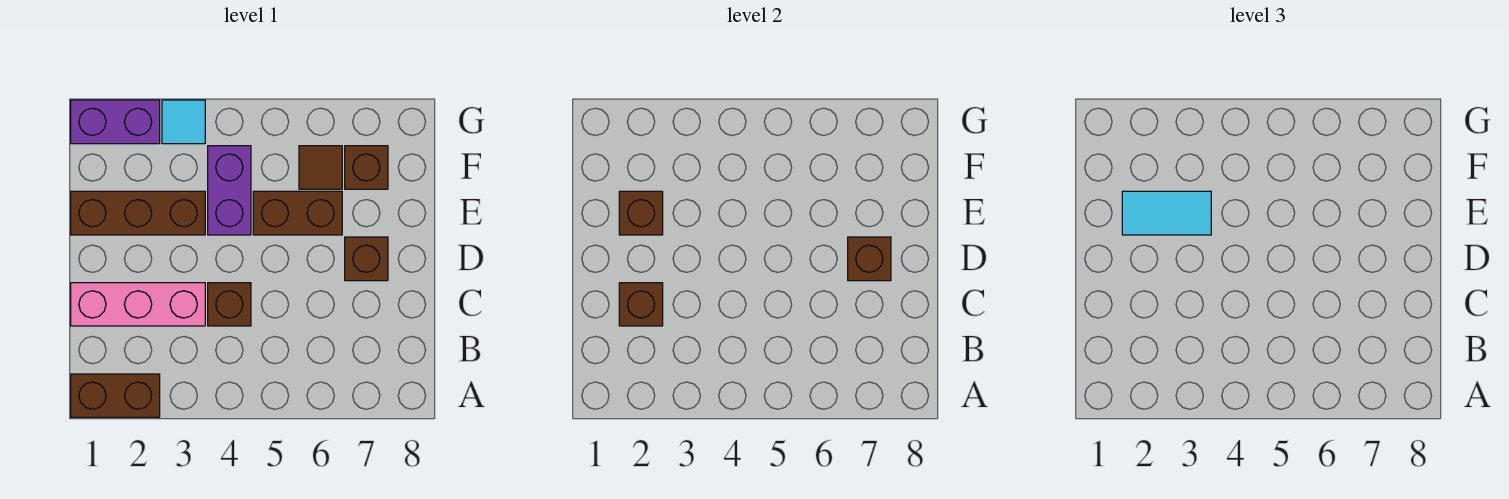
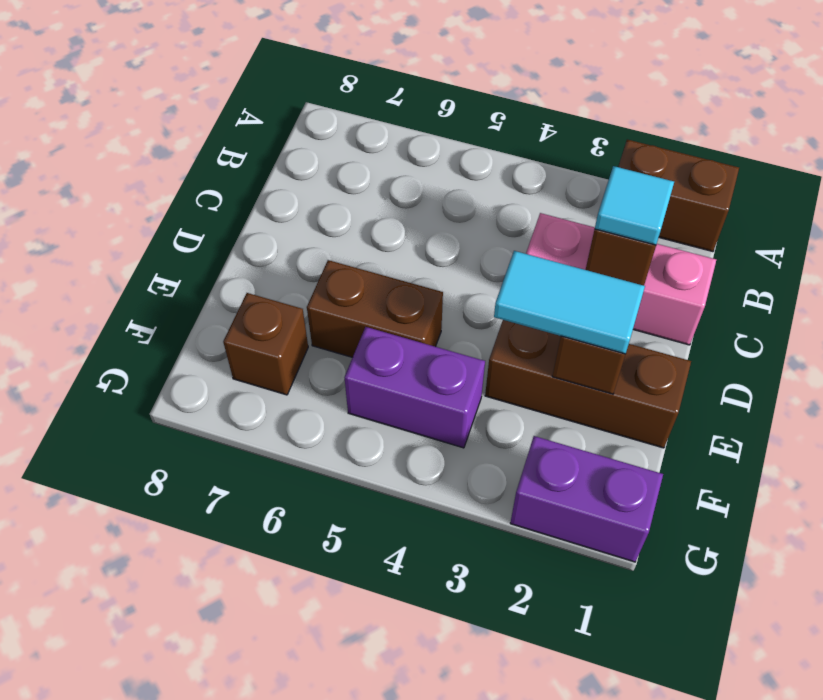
brown brick C4 level 1 -> none
brown brick D7 level 1 -> none
brown brick D7 level 2 -> none
purple brick E4:F4 level 1 -> purple brick F4:F5 level 1
brown tile F6 level 1 -> none
cyan tile G3 level 1 -> cyan tile C2 level 3

